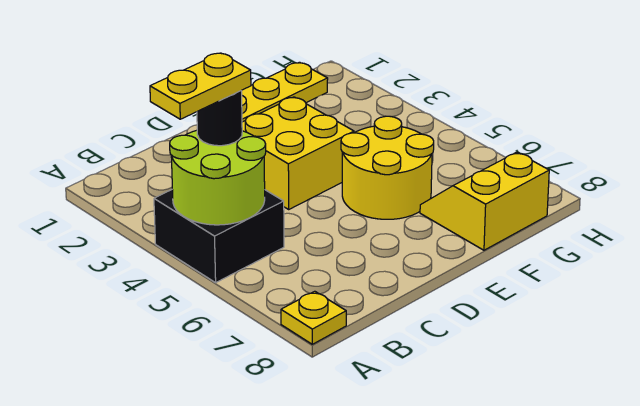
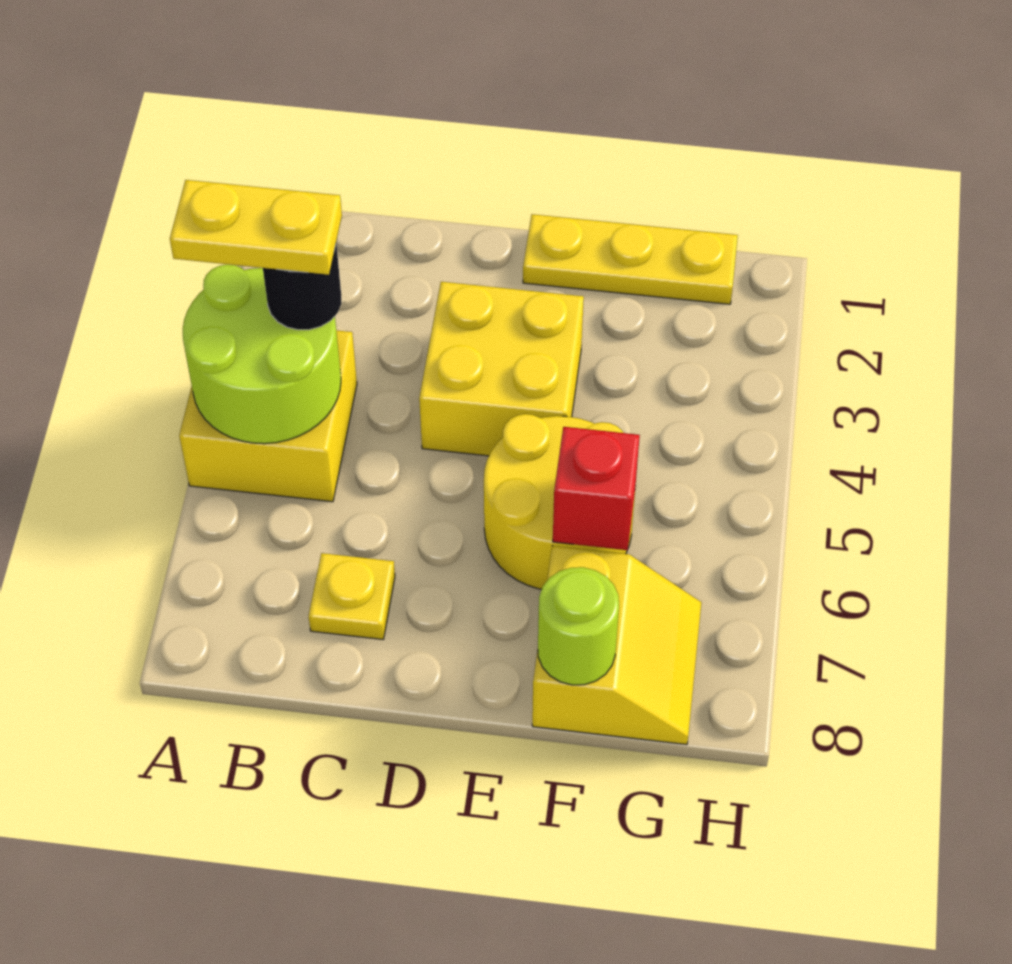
black brick A4:B5 level 1 -> yellow brick A4:B5 level 1
yellow plate A8 level 1 -> yellow plate C7 level 1
none -> red brick F6 level 2
yellow slope F7:G8 level 1 top 8 -> yellow slope F7:G8 level 1 top F
none -> lime round brick F8 level 2

